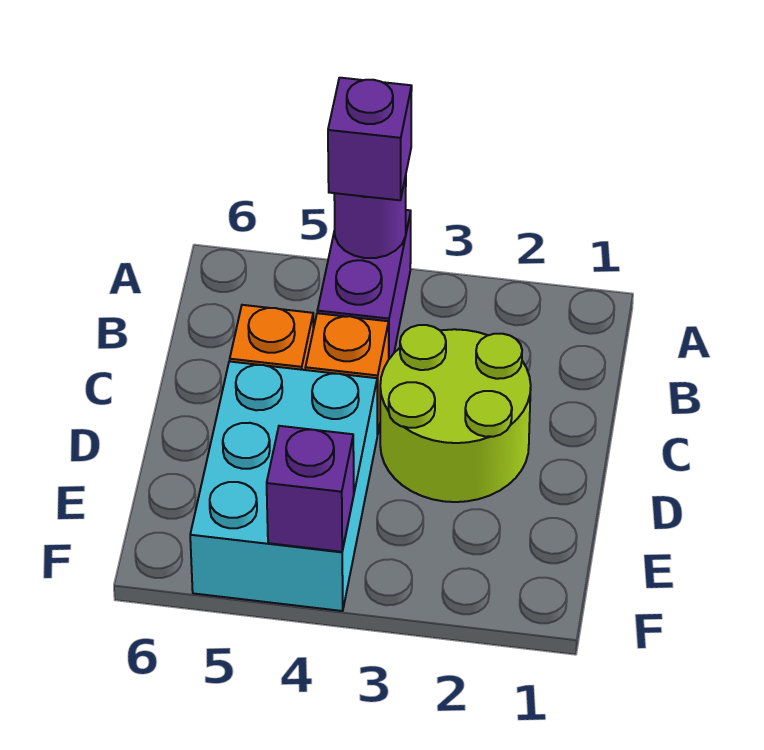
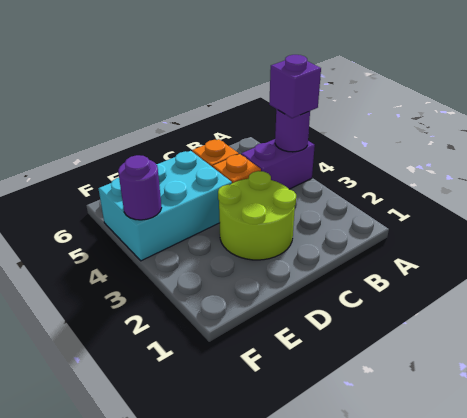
purple brick F4 level 2 -> purple round brick F4 level 2

